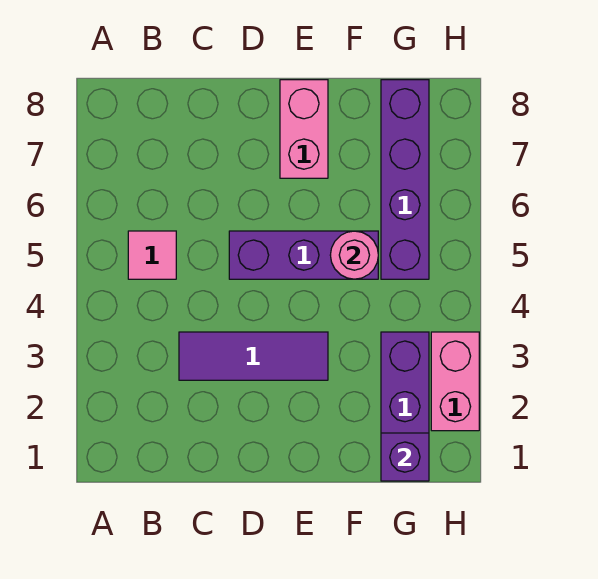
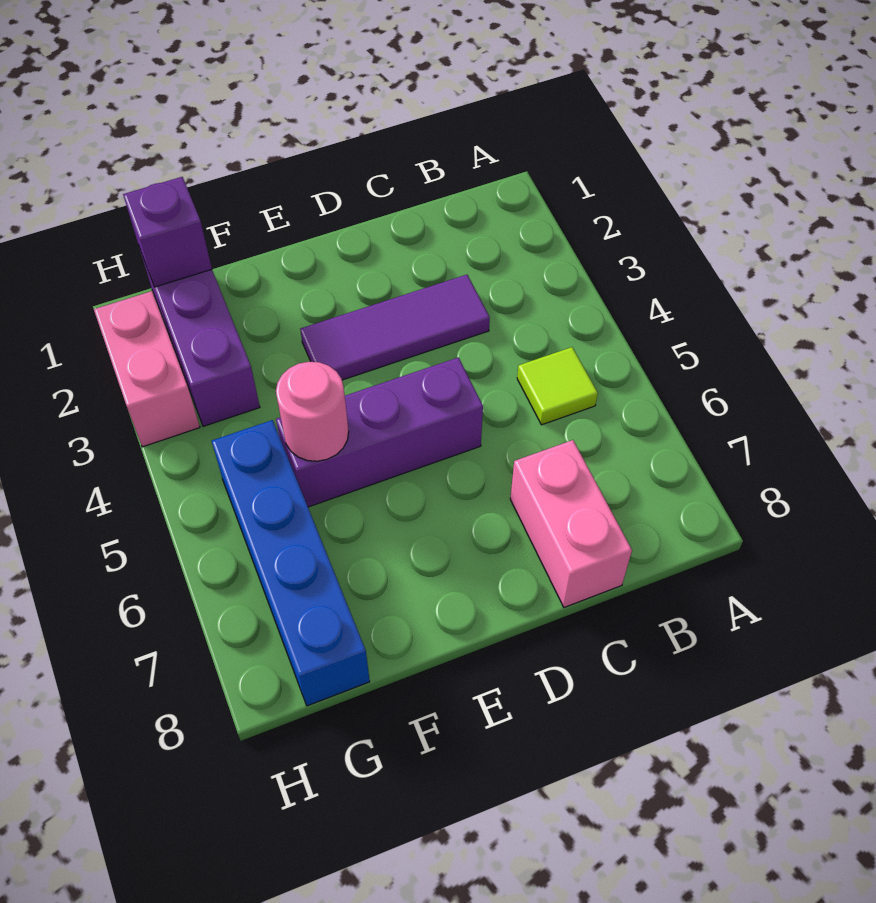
pink tile B5 level 1 -> lime tile B5 level 1
pink brick E7:E8 level 1 -> pink brick C7:C8 level 1
purple brick G5:G8 level 1 -> blue brick G5:G8 level 1

